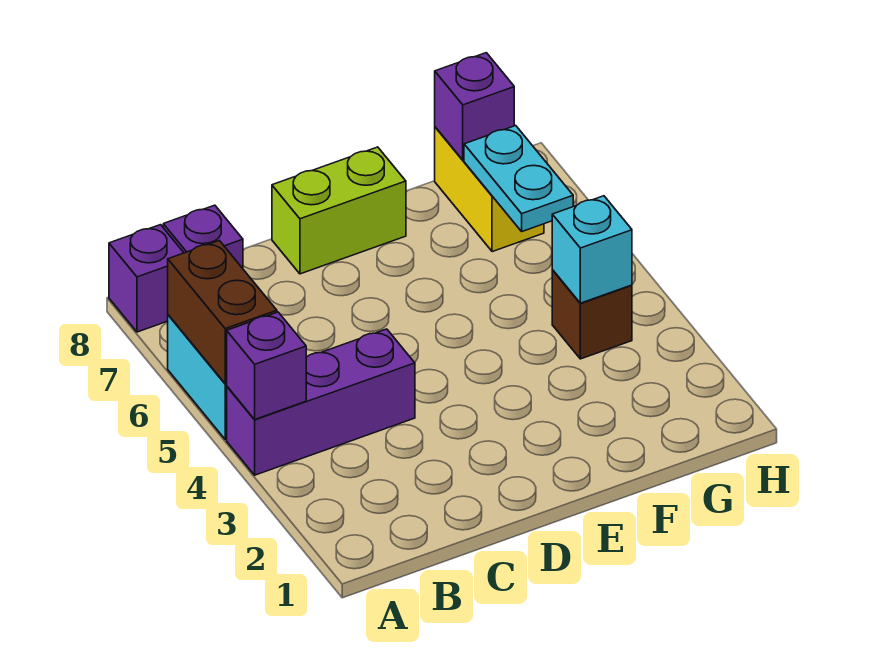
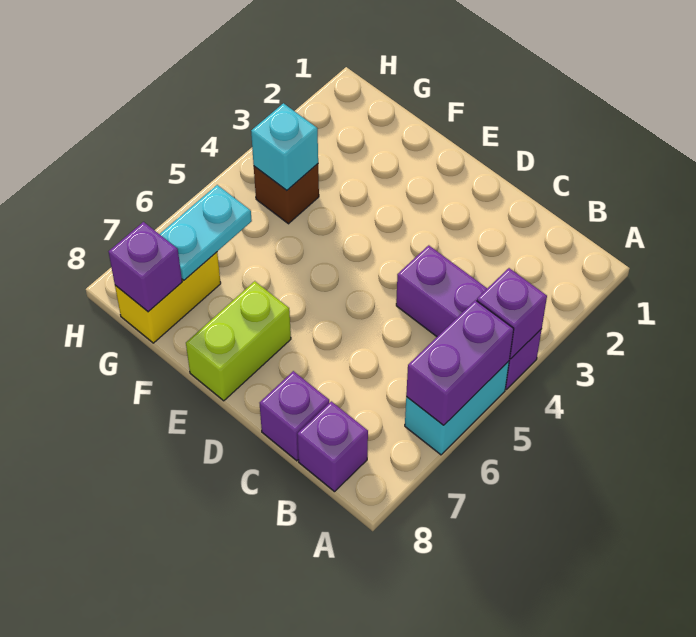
brown brick A5:A6 level 2 -> purple brick A5:A6 level 2
purple brick A8 level 1 -> purple brick C8 level 1
lime brick D8:E8 level 1 -> lime brick E7:E8 level 1

